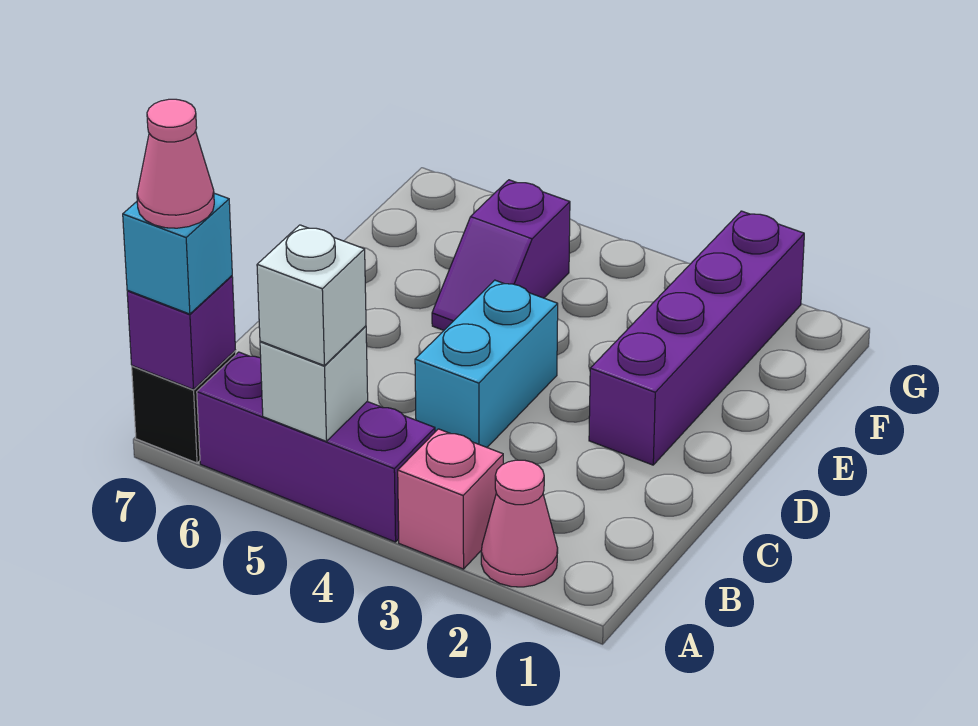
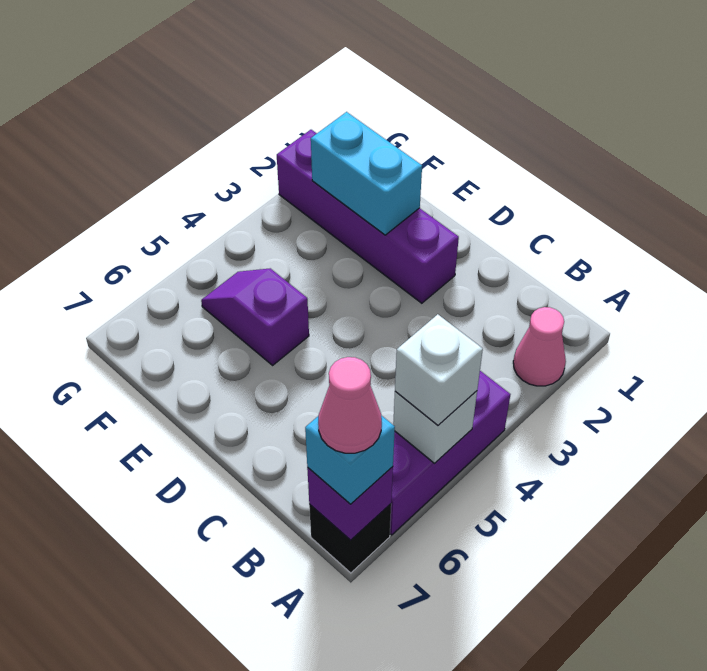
pink brick A3 level 1 -> none
cyan brick C4:D4 level 1 -> cyan brick E2:F2 level 2
purple slope E5:F5 level 1 top F -> purple slope E5:F5 level 1 top E

